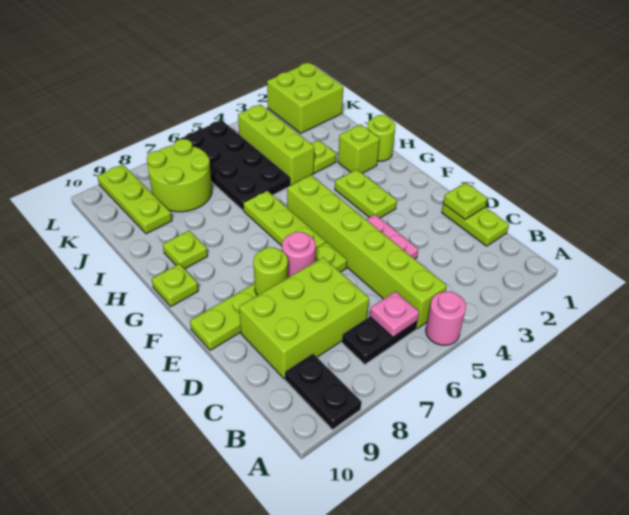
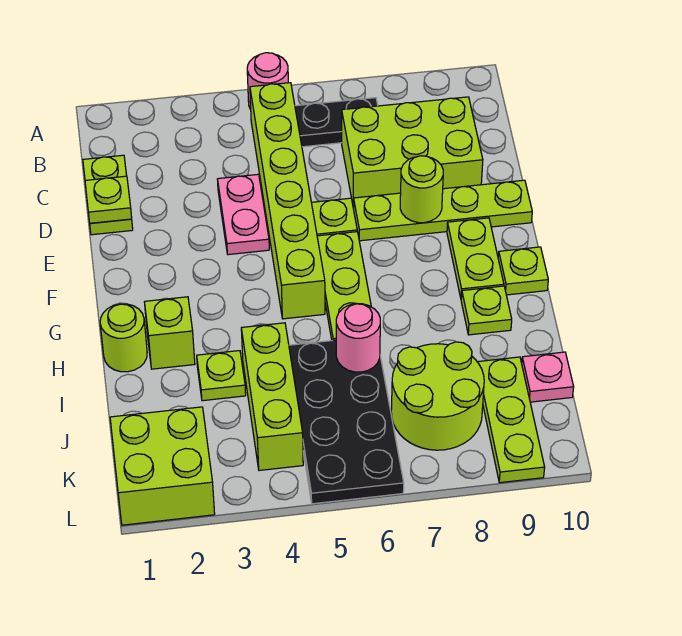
black plate A9:B9 level 1 -> none
pink plate B6 level 2 -> pink plate J10 level 1
pink round brick E7 level 2 -> pink round brick I6 level 2
lime plate F3:G3 level 1 -> lime plate F9:G9 level 1

